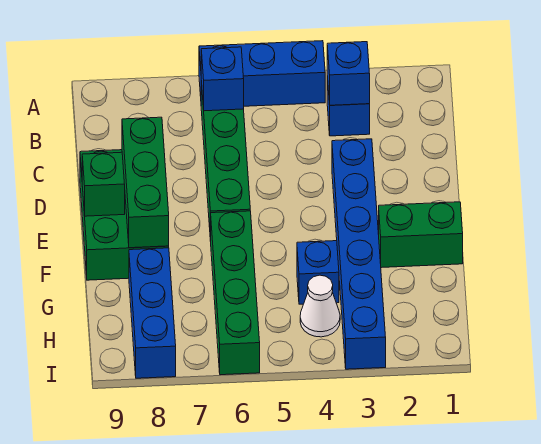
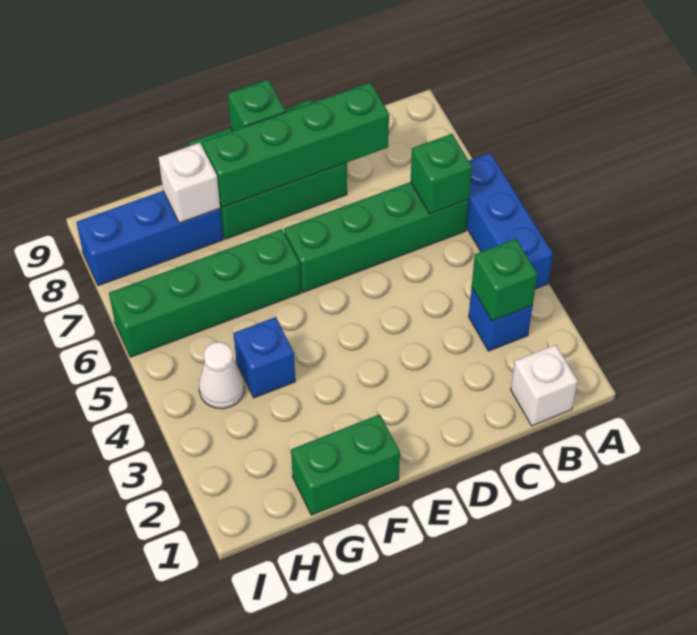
none -> white brick B1 level 1
blue brick B3 level 2 -> green brick B3 level 2
blue brick B6 level 2 -> green brick B6 level 2
blue brick D3:I3 level 1 -> none
green brick D8:F8 level 2 -> green brick C8:F8 level 2
green brick F1:F2 level 1 -> green brick F1:G1 level 1
none -> white brick G8 level 2

